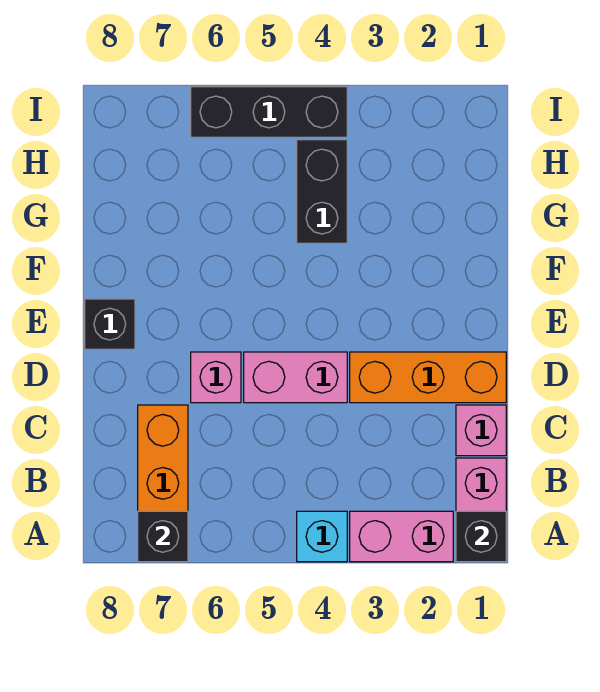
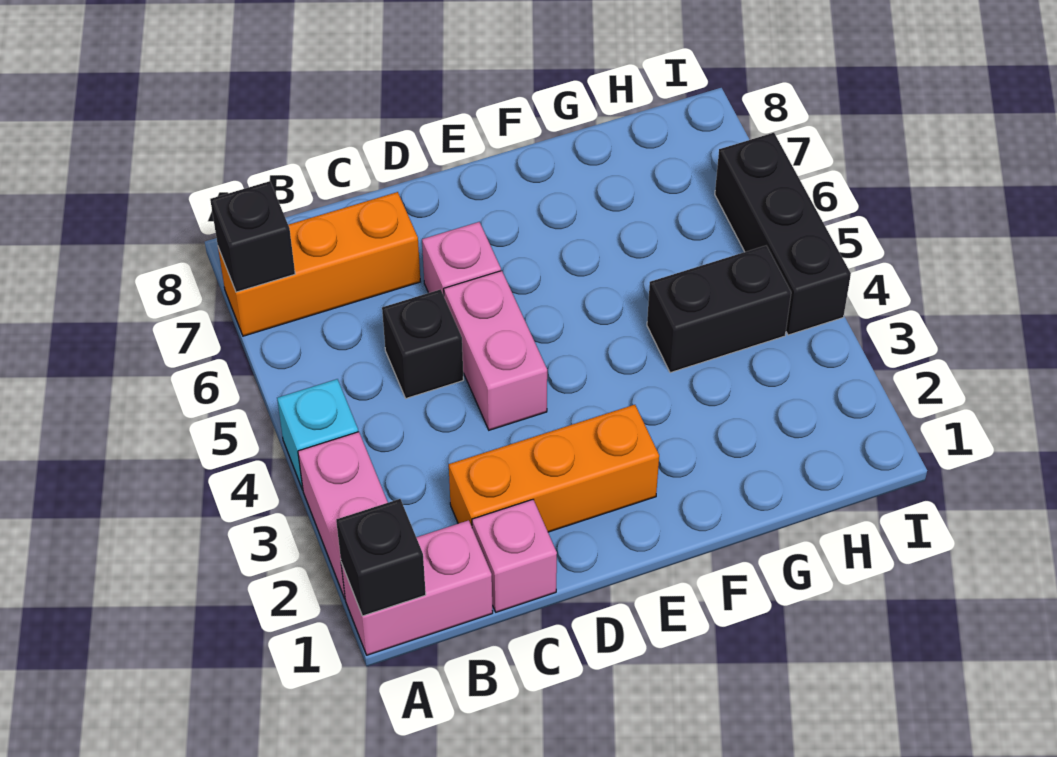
orange brick D1:D3 level 1 -> orange brick C2:E2 level 1
black brick E8 level 1 -> black brick C5 level 1

